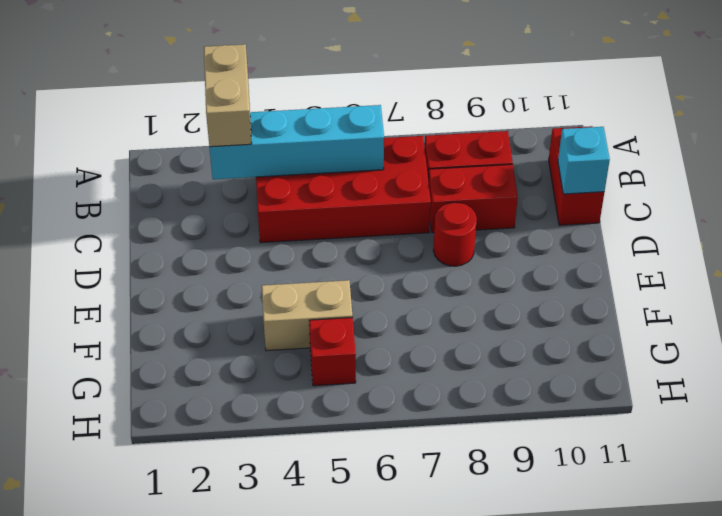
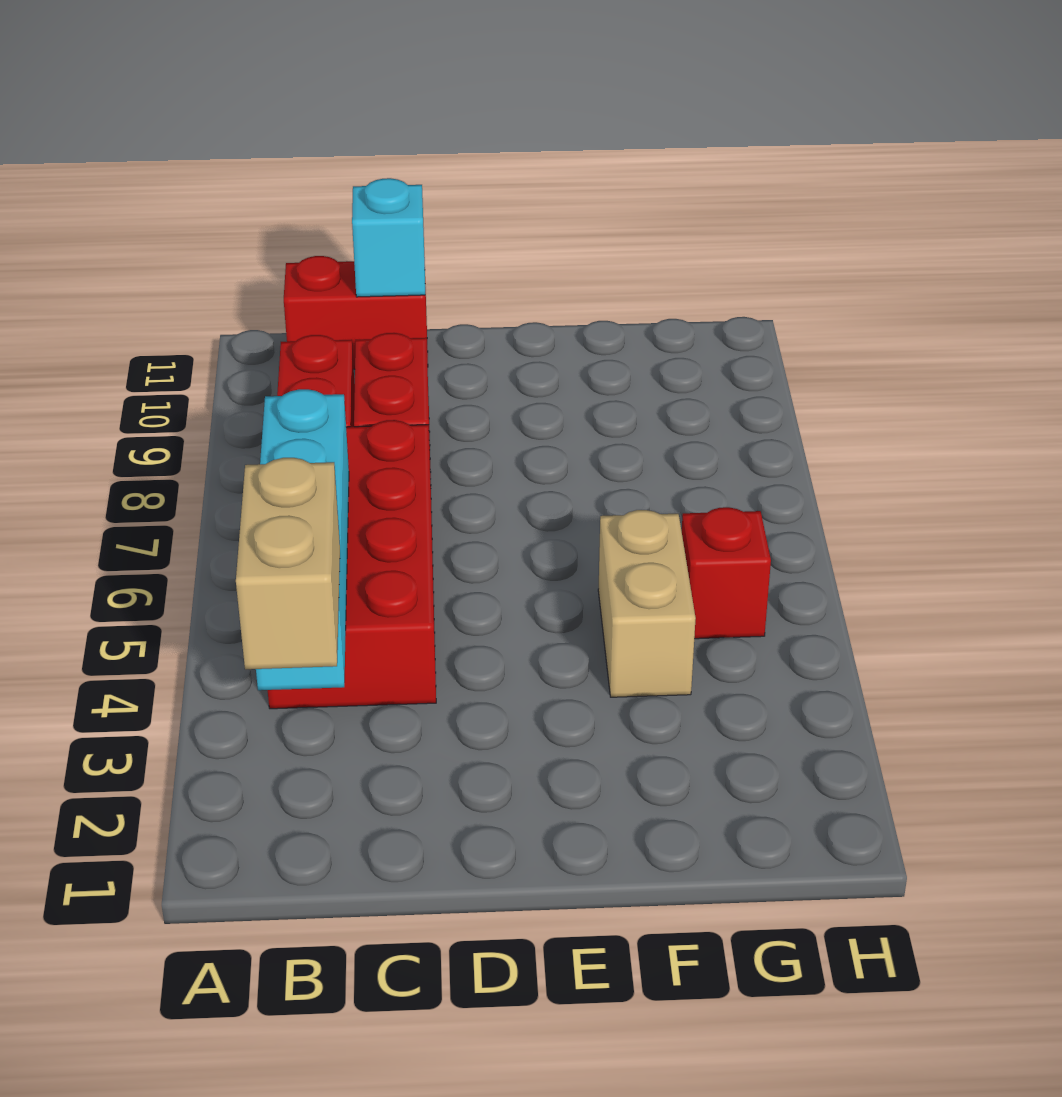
tan brick A3:B3 level 3 -> tan brick B2:B3 level 3
red round brick D8 level 1 -> none

